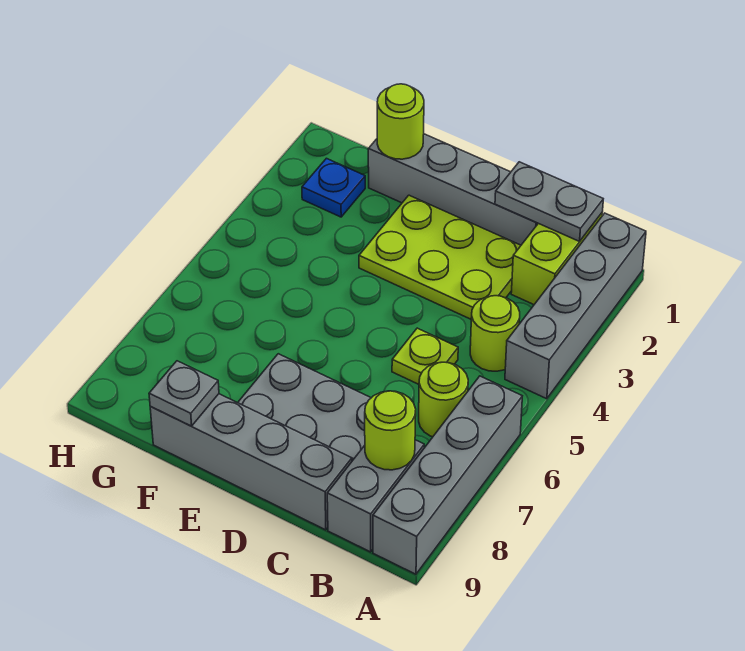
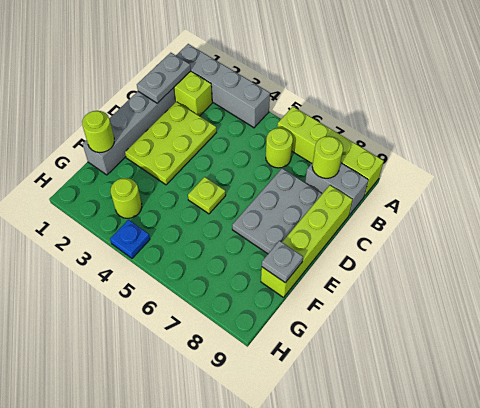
grey brick A6:A9 level 1 -> lime brick A6:A9 level 1
lime round brick B4 level 1 -> lime round brick G3 level 1
lime plate C5 level 1 -> lime plate E5 level 1
grey brick C9:F9 level 1 -> lime brick C9:F9 level 1
blue plate G2 level 1 -> blue plate H4 level 1

